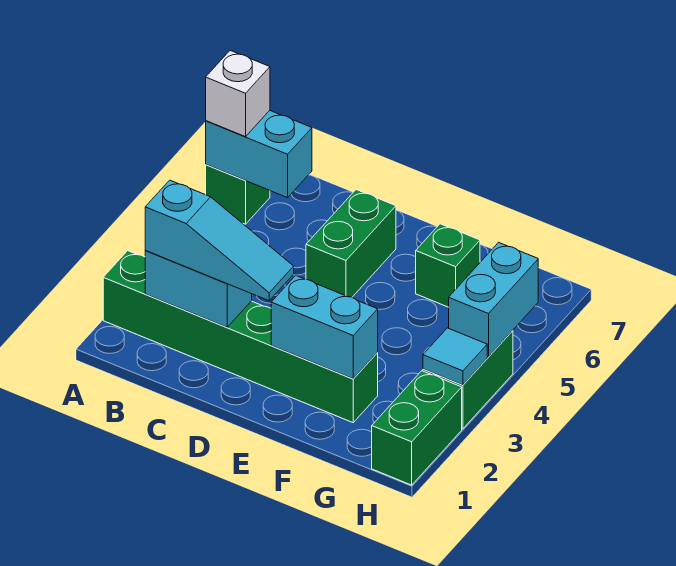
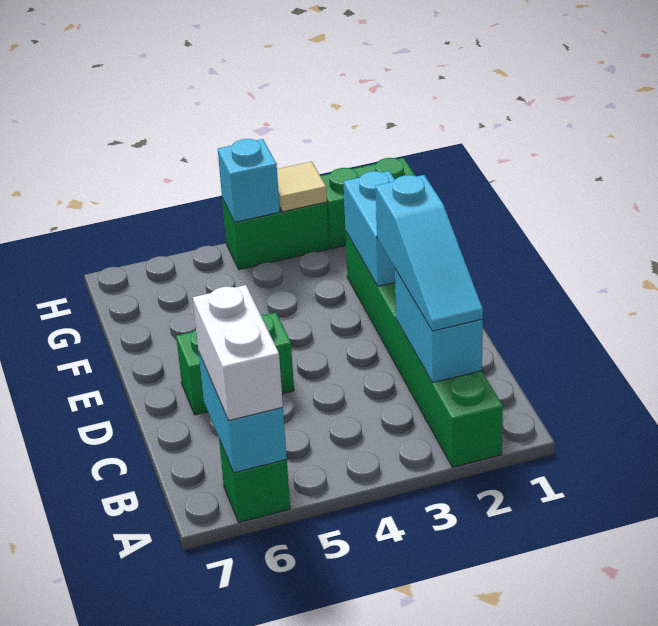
white brick A6 level 3 -> white brick A6:B6 level 3
cyan slope B2:D2 level 3 top B -> cyan slope B2:D2 level 3 top D
green brick F6 level 1 -> none
cyan tile H3 level 2 -> tan tile H3 level 2
cyan brick H4:H5 level 2 -> cyan brick H4 level 2

